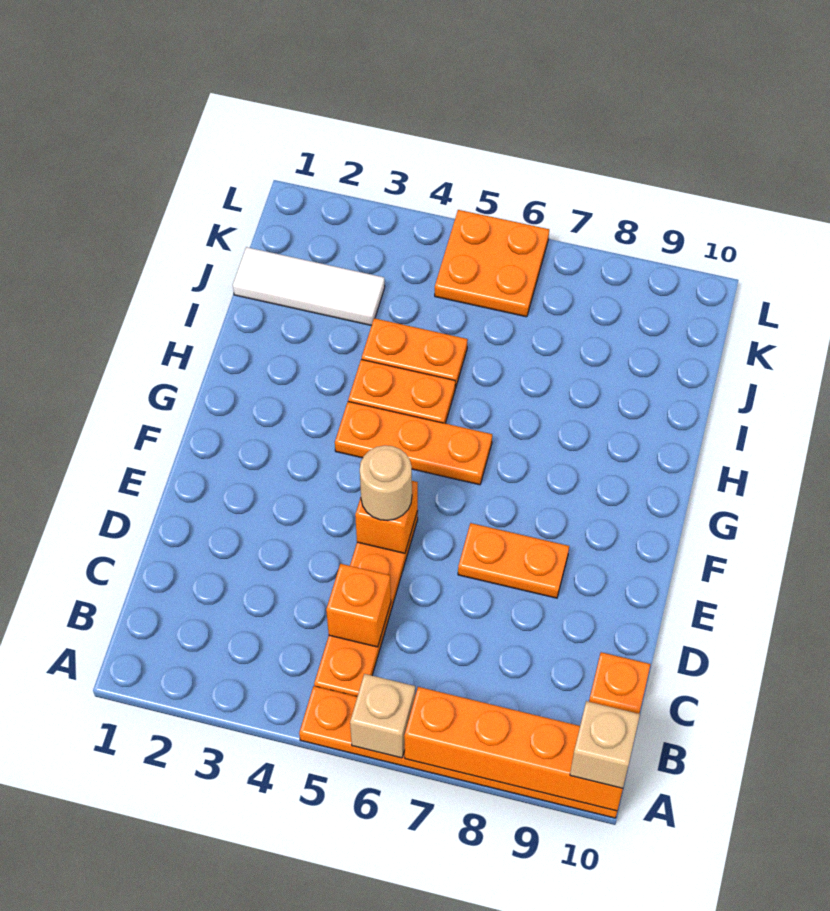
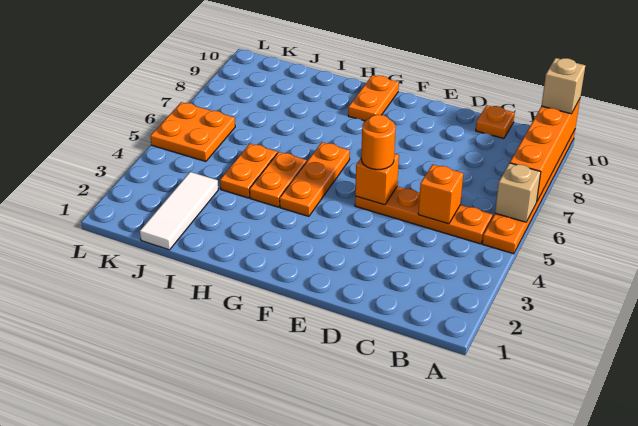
tan round brick E5 level 3 -> orange round brick E5 level 3
orange plate E7:E8 level 1 -> orange plate G9:G10 level 1

